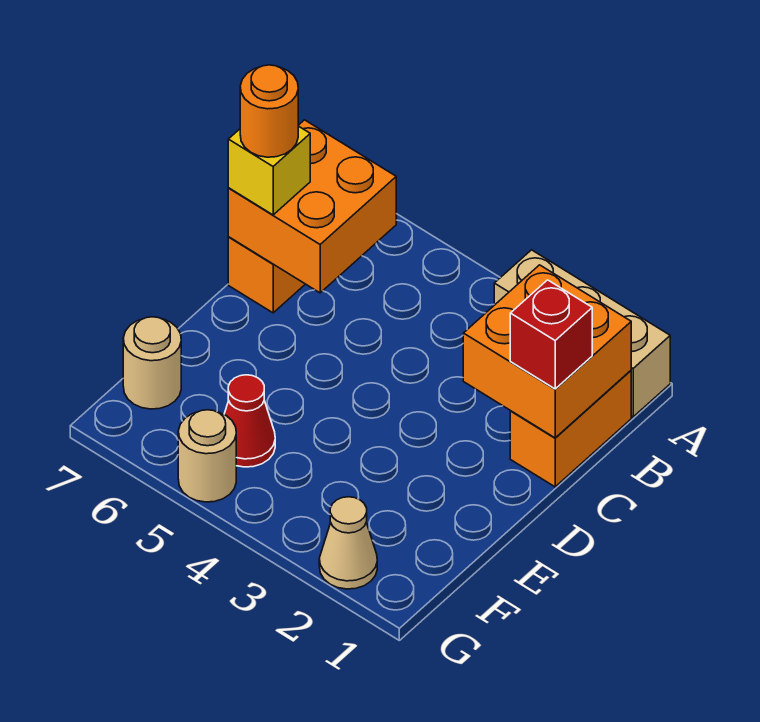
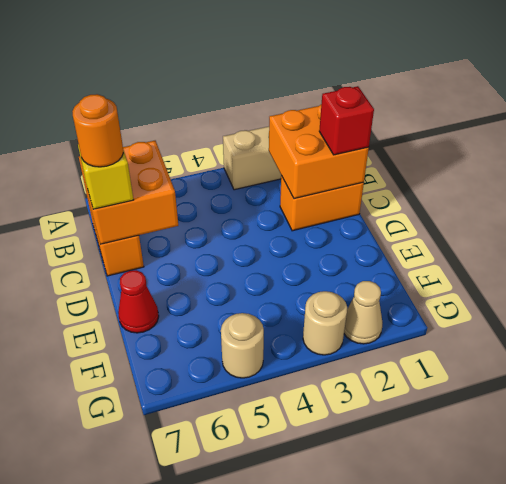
orange brick B1:C1 level 1 -> orange brick C1:C2 level 1
red cone F5 level 1 -> red cone E7 level 1
tan round brick F7 level 1 -> tan round brick G3 level 1

